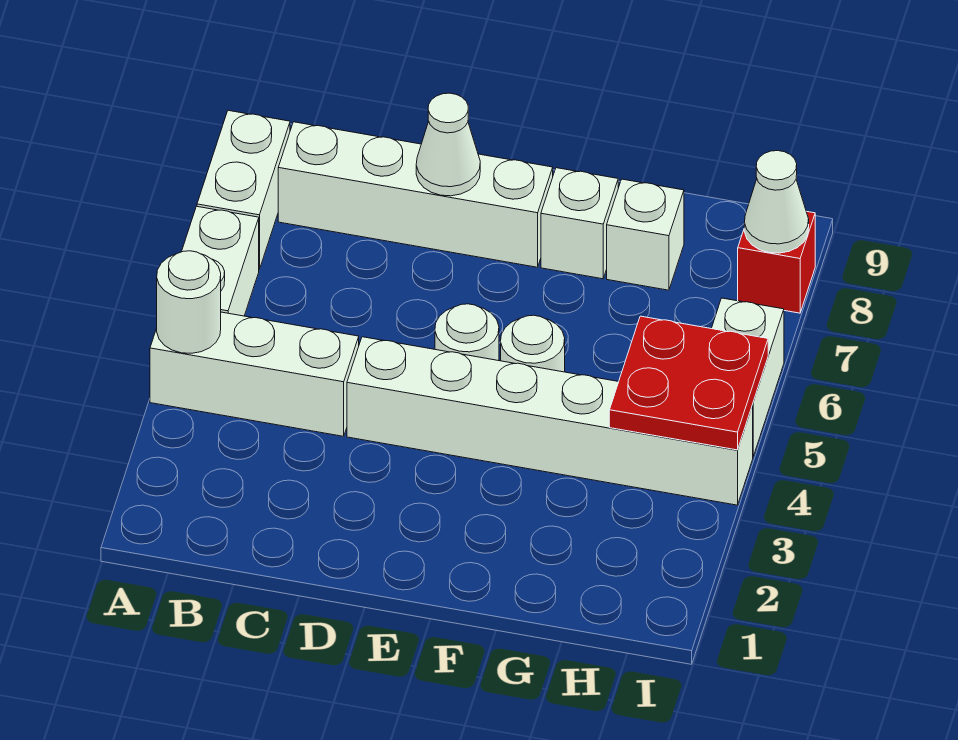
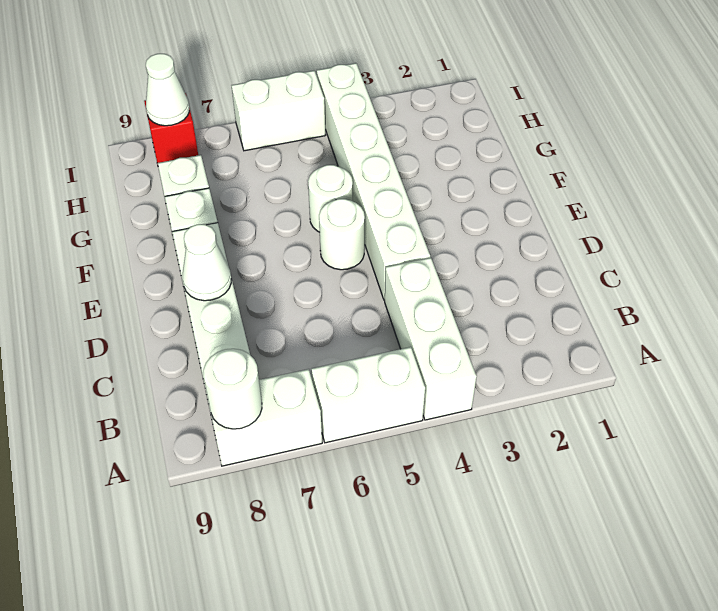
white round brick A4 level 2 -> white round brick A8 level 2
red plate H4:I5 level 2 -> none

